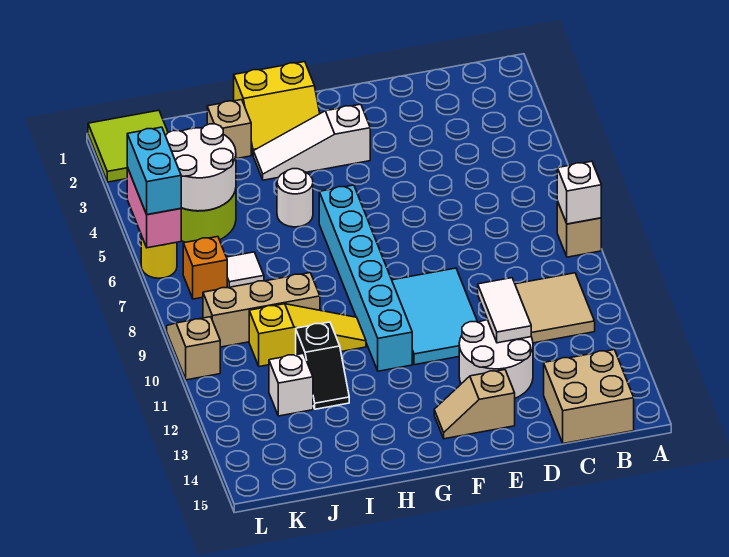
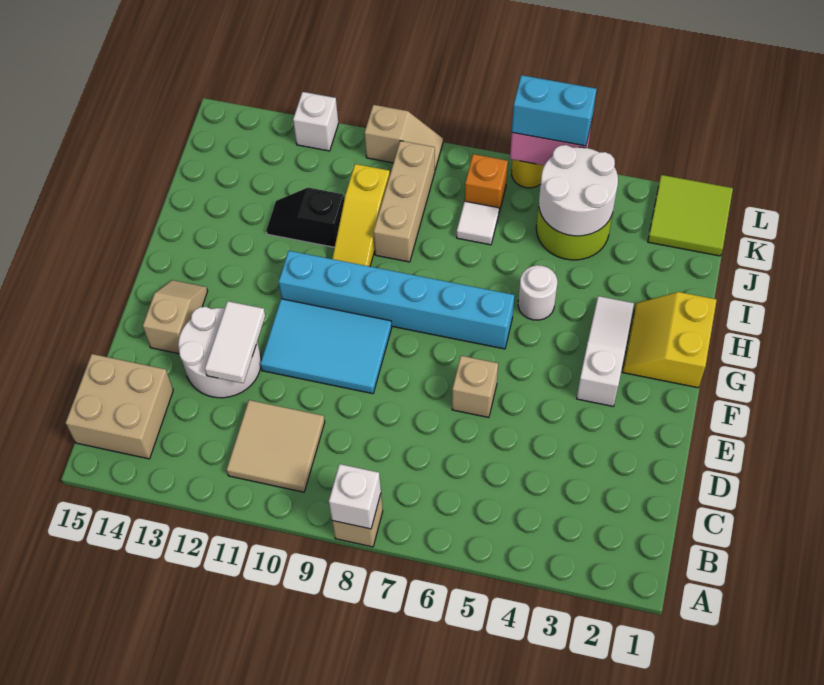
white tile D11:D12 level 2 -> white tile D12:E12 level 2
tan brick I2 level 1 -> tan brick E6 level 1
white brick J12 level 1 -> white brick L12 level 1

